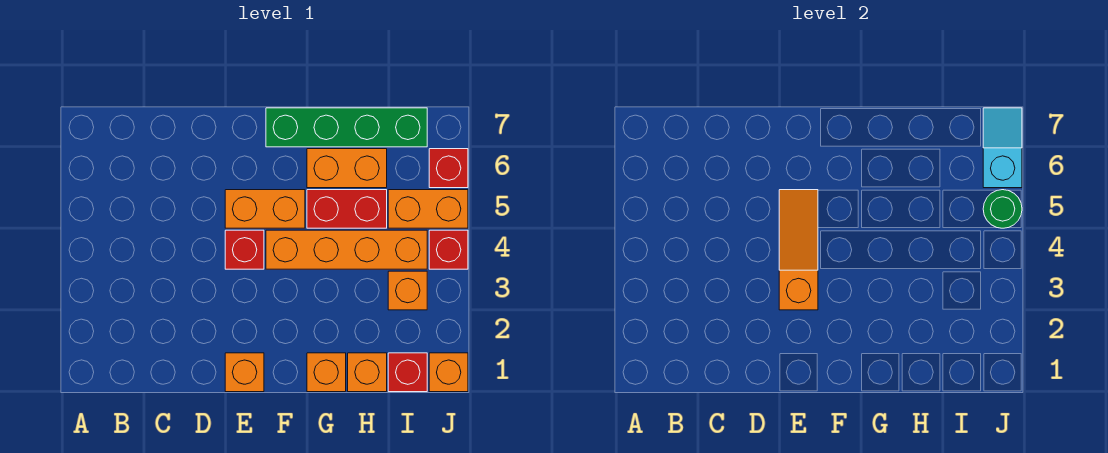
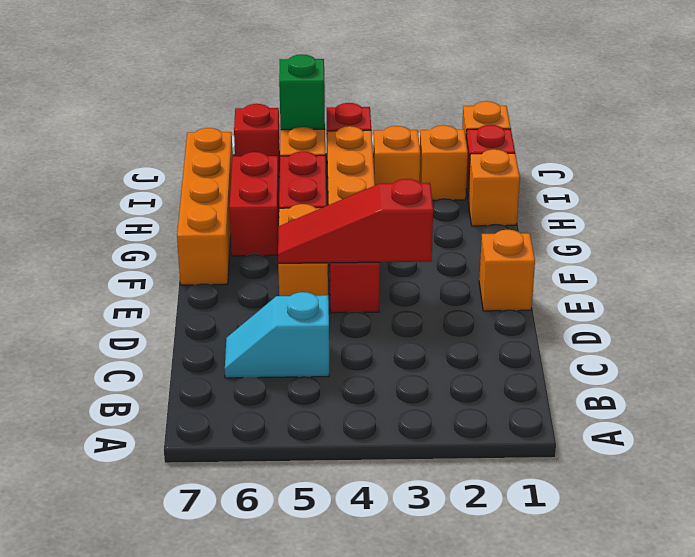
orange slope E3:E5 level 2 top 3 -> red slope E3:E5 level 2 top 3
green brick F7:I7 level 1 -> orange brick F7:I7 level 1
orange brick G1 level 1 -> orange brick I2 level 1
orange brick G6:H6 level 1 -> red brick G6:H6 level 1
green round brick J5 level 2 -> green brick J5 level 2
cyan slope J6:J7 level 2 top 6 -> cyan slope C5:C6 level 1 top 5

